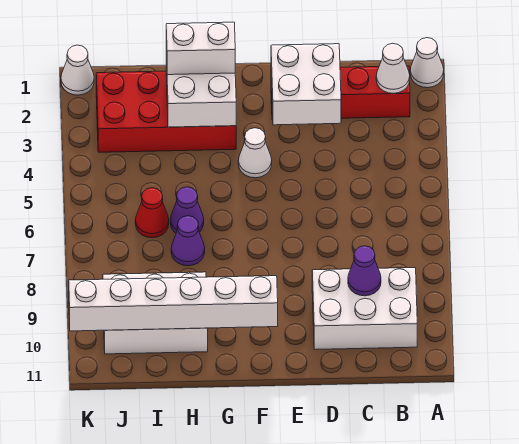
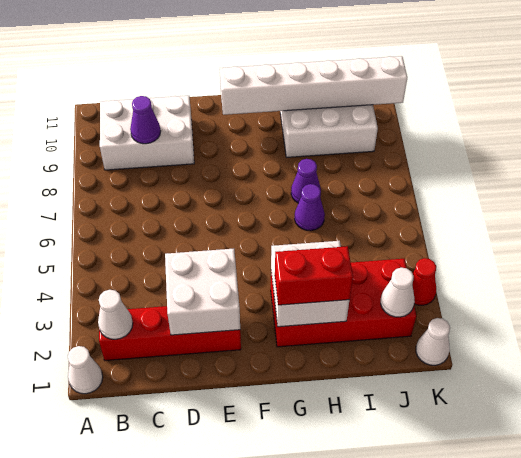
white cone F4 level 1 -> white cone J2 level 2
white brick G2:H2 level 3 -> red brick G2:H2 level 3
red cone I6 level 1 -> red cone K3 level 1

